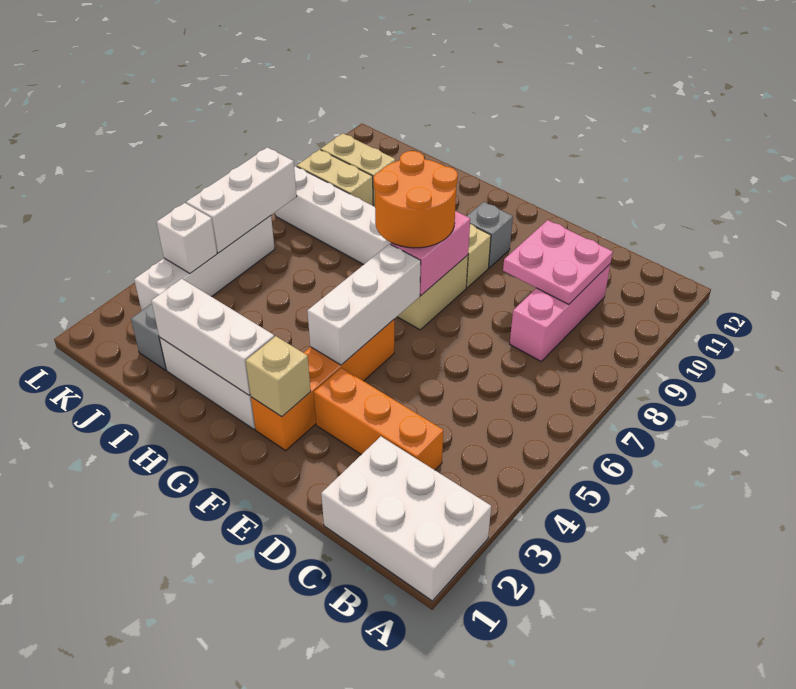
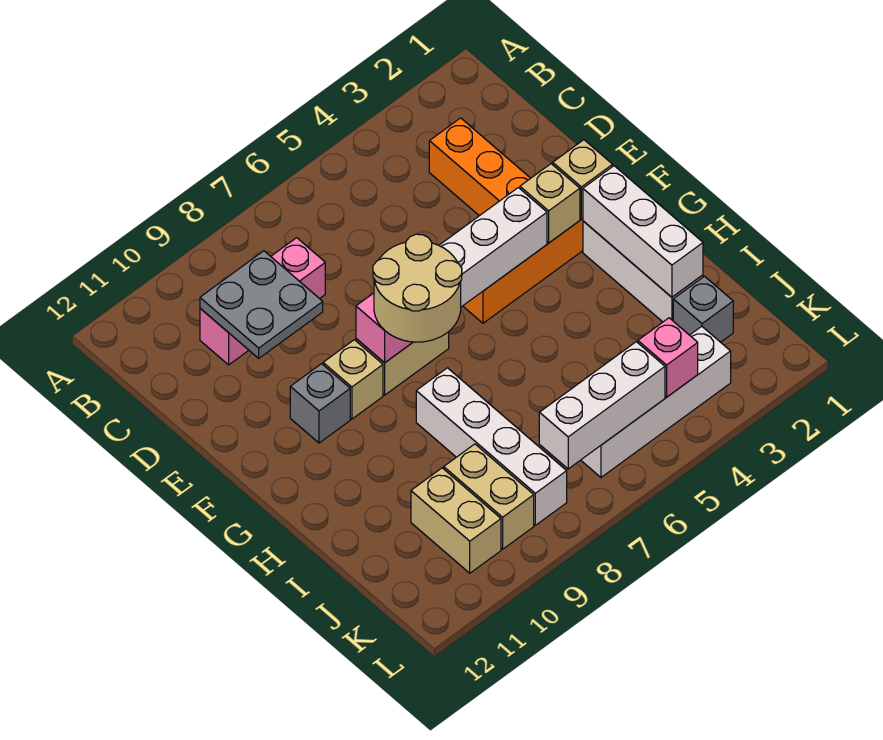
white brick A1:C2 level 1 -> none
pink plate C9:D10 level 2 -> grey plate C9:D10 level 2
none -> tan brick F3 level 2
orange round brick F7:G8 level 3 -> tan round brick F7:G8 level 3
white brick K4 level 2 -> pink brick K4 level 2

